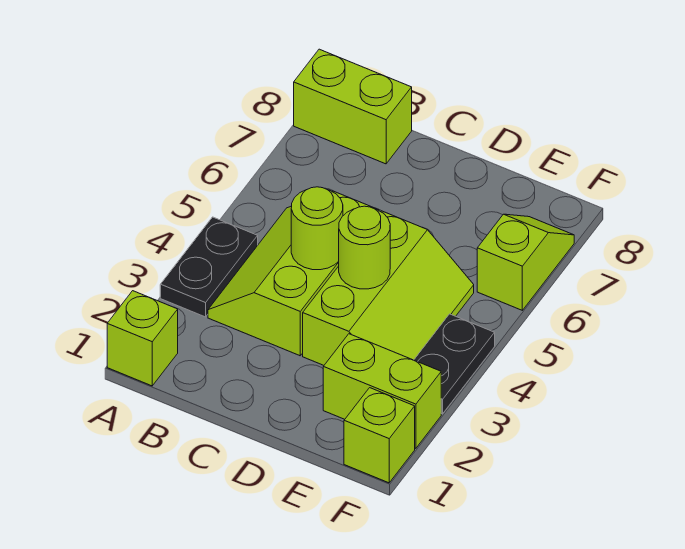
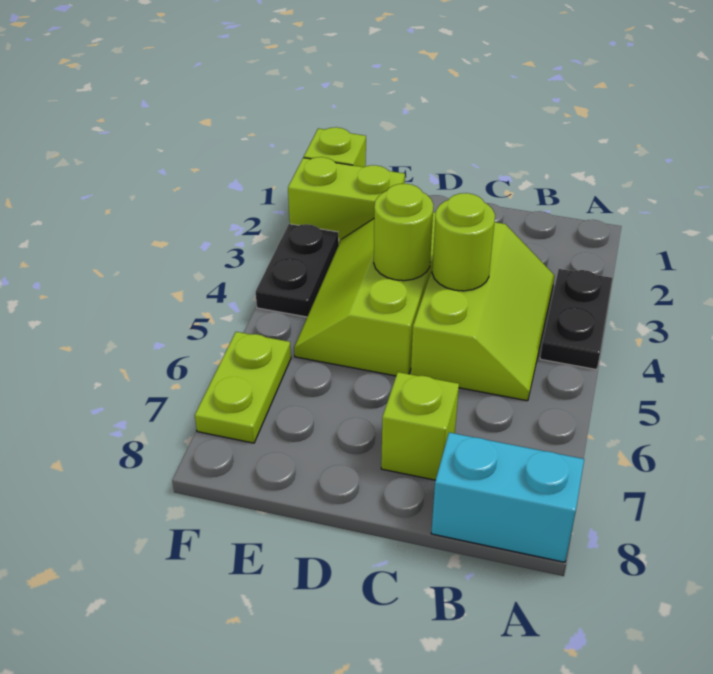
lime brick A1 level 1 -> lime brick C7 level 1
lime brick A8:B8 level 1 -> cyan brick A8:B8 level 1
lime slope F6:F7 level 1 top 6 -> lime plate F6:F7 level 1

